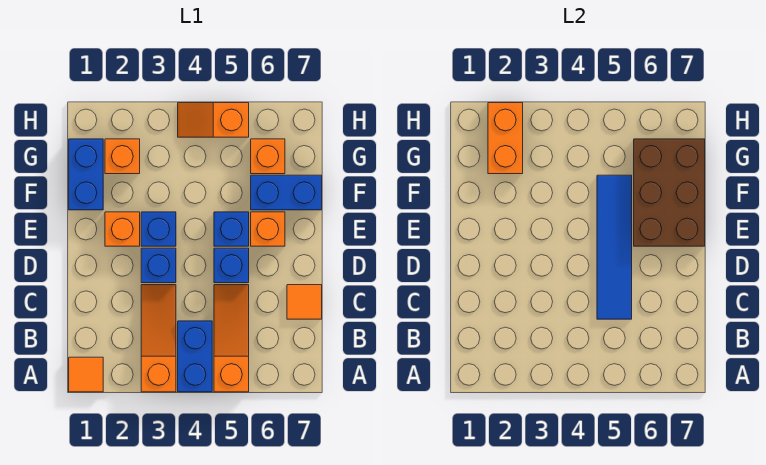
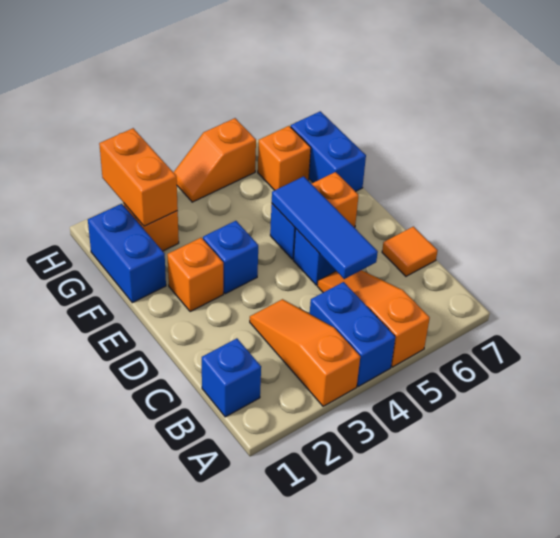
orange tile A1 level 1 -> none
blue tile C5:F5 level 2 -> blue tile C5:E5 level 2
blue brick D3 level 1 -> blue brick B1 level 1
brown brick E6:G7 level 2 -> none
blue brick F6:F7 level 1 -> blue brick F7:G7 level 1

